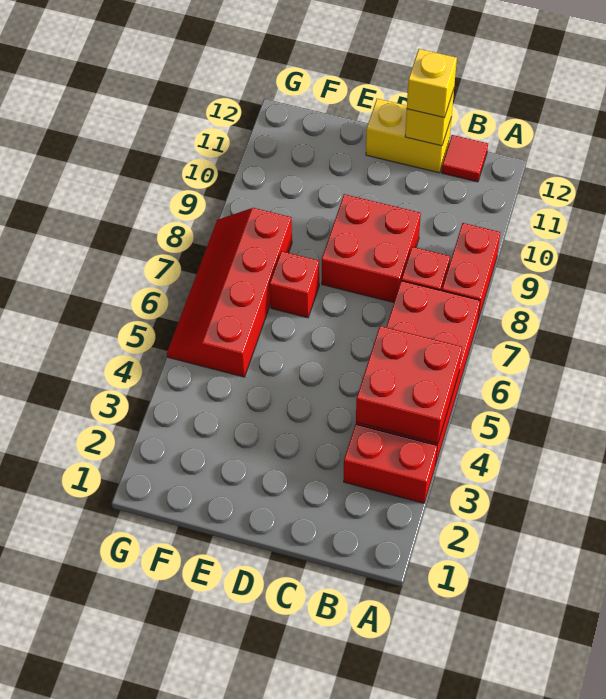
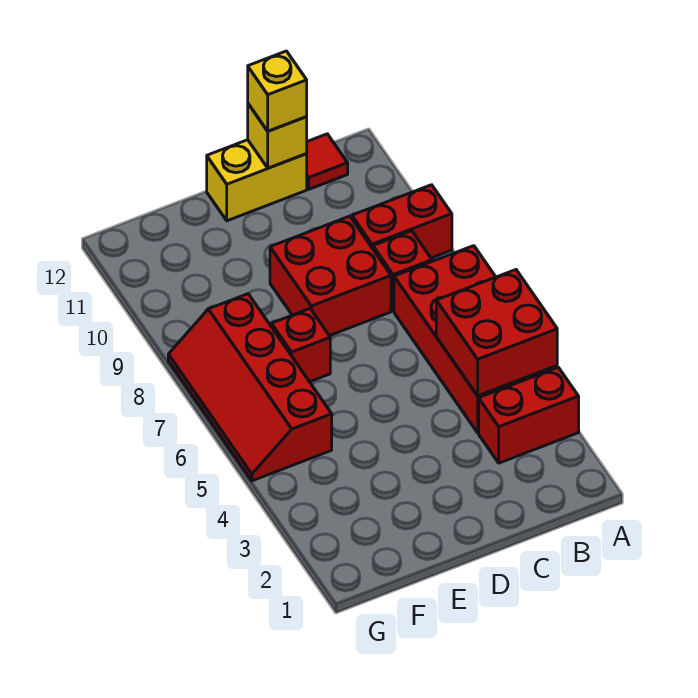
red brick A8:A9 level 1 -> red brick A9:B9 level 1

